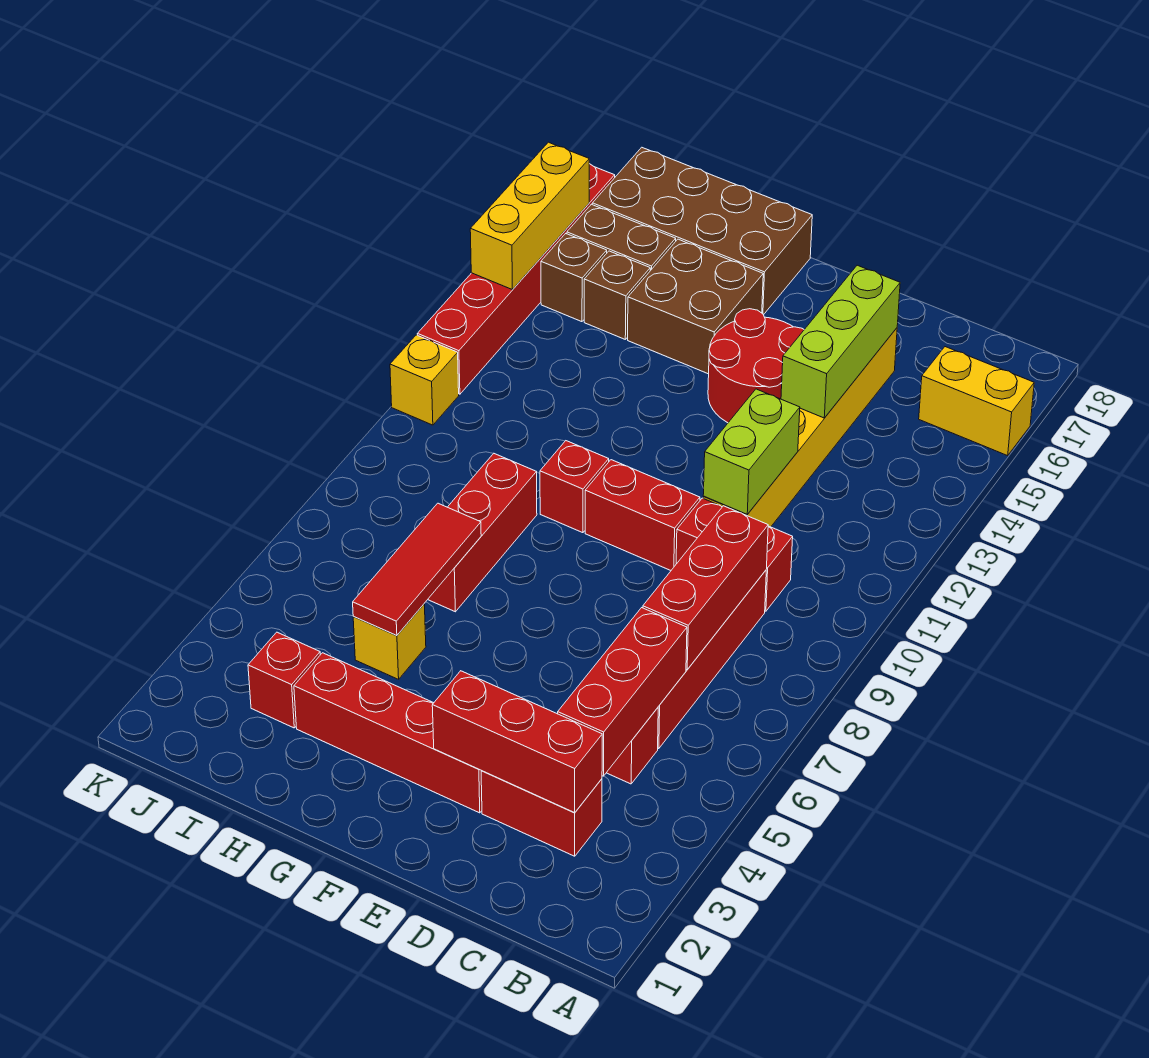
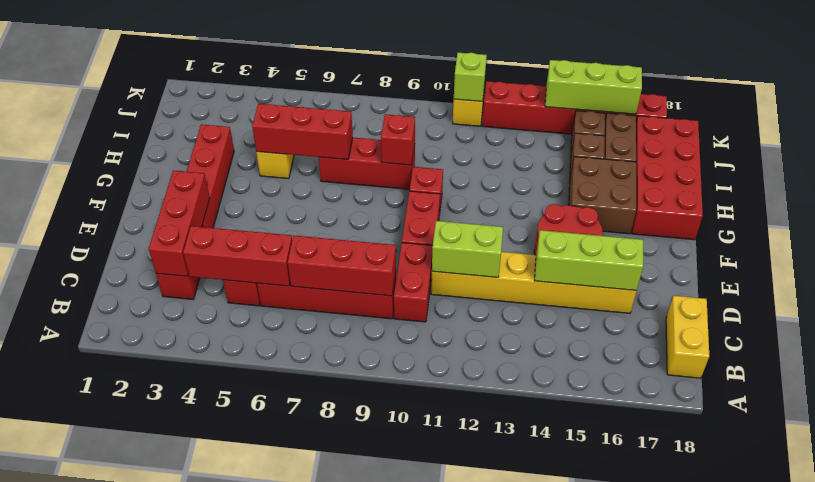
yellow brick A16:B16 level 1 -> yellow brick B18:C18 level 1
brown brick G17:J18 level 1 -> red brick G17:J18 level 1
red tile H5:H7 level 2 -> red brick H5:H7 level 2
red brick I3 level 1 -> red brick H9 level 2
none -> lime brick K11 level 2
yellow brick K14:K16 level 2 -> lime brick K14:K16 level 2

